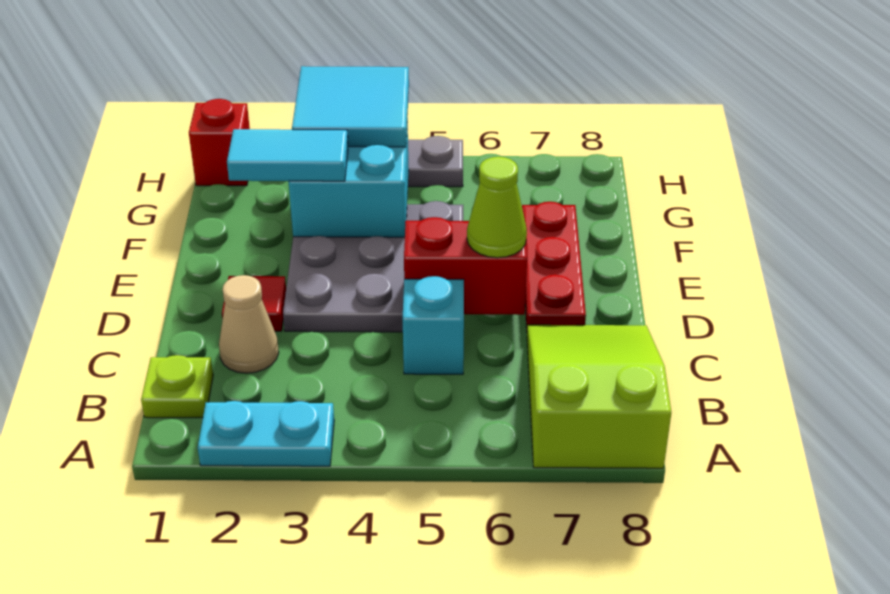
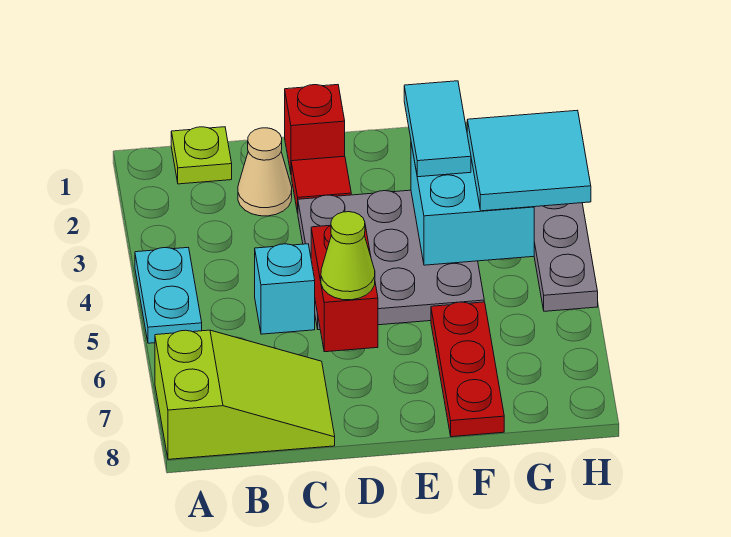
cyan plate A2:A3 level 1 -> cyan plate A4:A5 level 1
red plate D7:F7 level 1 -> red plate F6:F8 level 1
red brick H1 level 1 -> red brick D1 level 1

